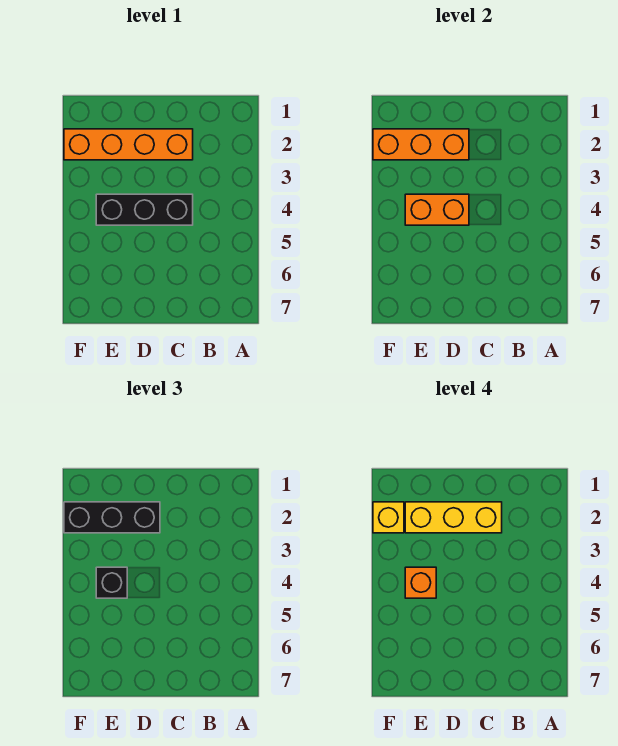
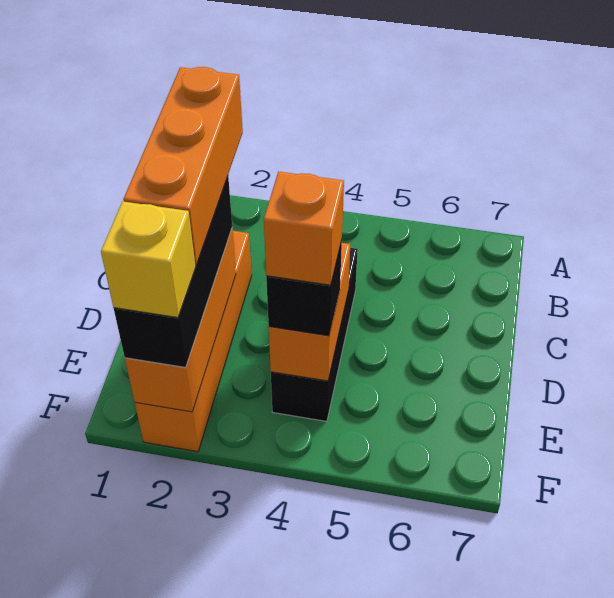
yellow brick C2:E2 level 4 -> orange brick C2:E2 level 4

